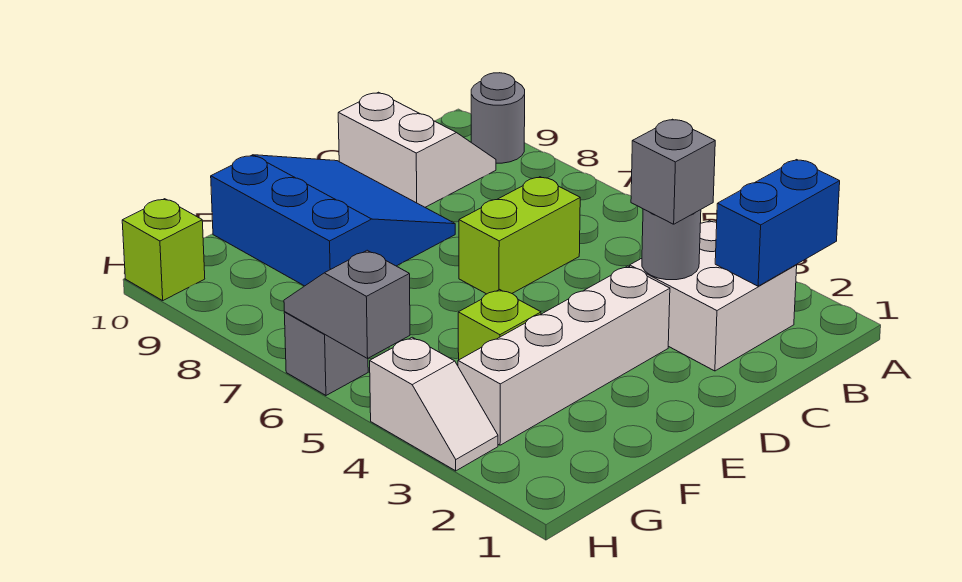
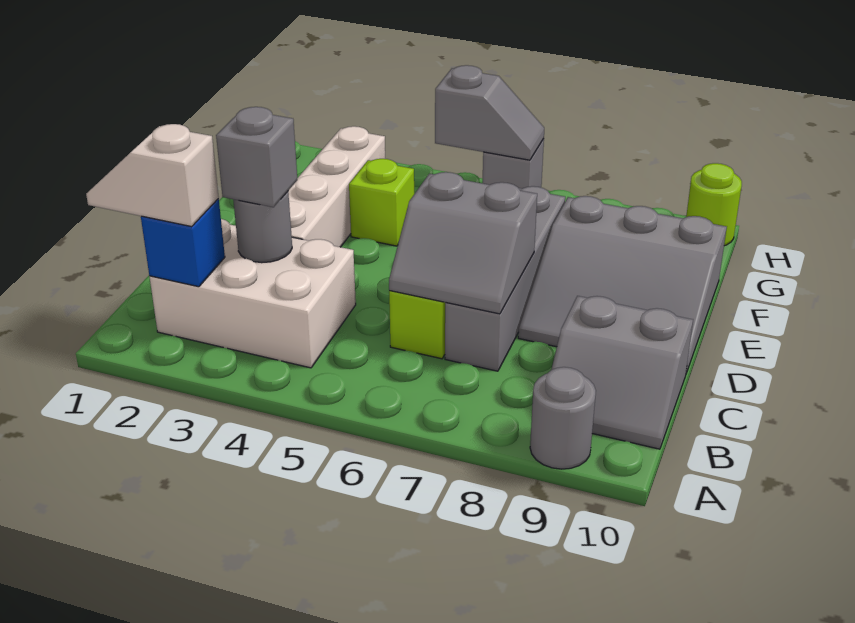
blue brick A2:B2 level 2 -> blue brick B2 level 2
white brick B2:C3 level 1 -> white brick B2:C4 level 1
white slope B9:C10 level 1 top C -> grey slope B9:C10 level 1 top C
none -> grey slope C6:D7 level 2 top D
none -> grey brick C7:F7 level 1
blue slope D8:F10 level 1 top F -> grey slope D8:F10 level 1 top F
white slope H3:H4 level 1 top 4 -> white slope B1:B2 level 3 top 2
lime brick H10 level 1 -> lime round brick H10 level 1

